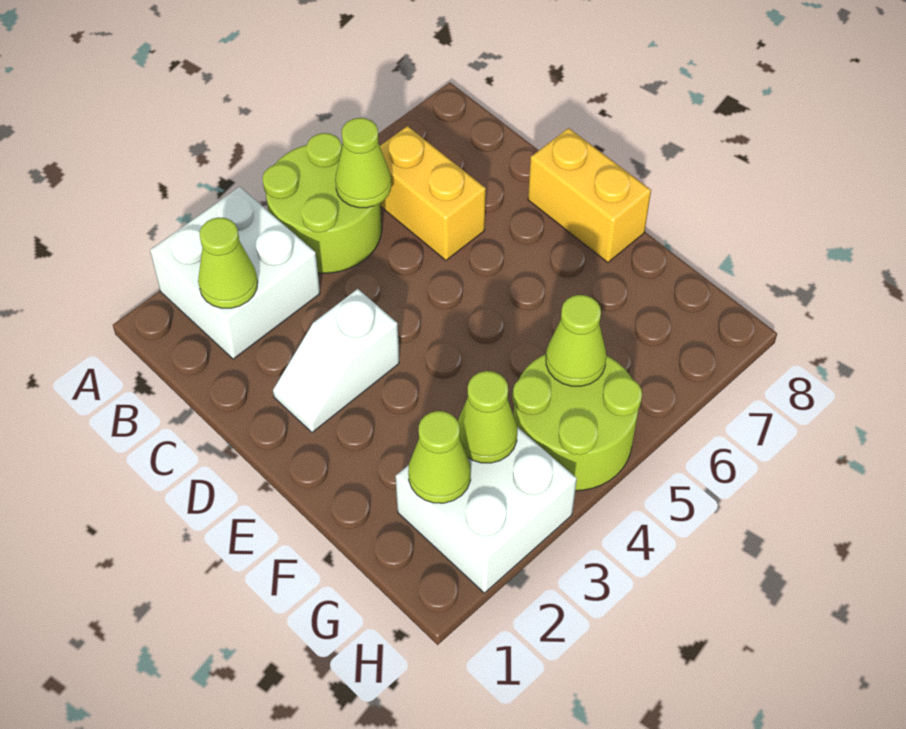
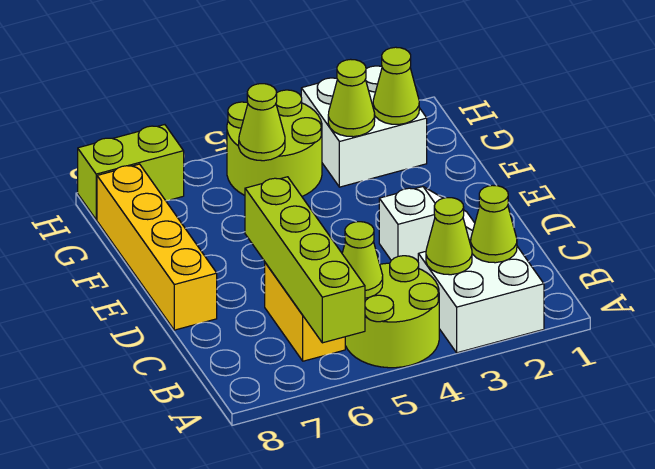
none -> lime brick A6:D6 level 2
none -> lime cone B3 level 2
yellow brick D8:E8 level 1 -> yellow brick D8:G8 level 1
none -> lime brick H7:H8 level 1

